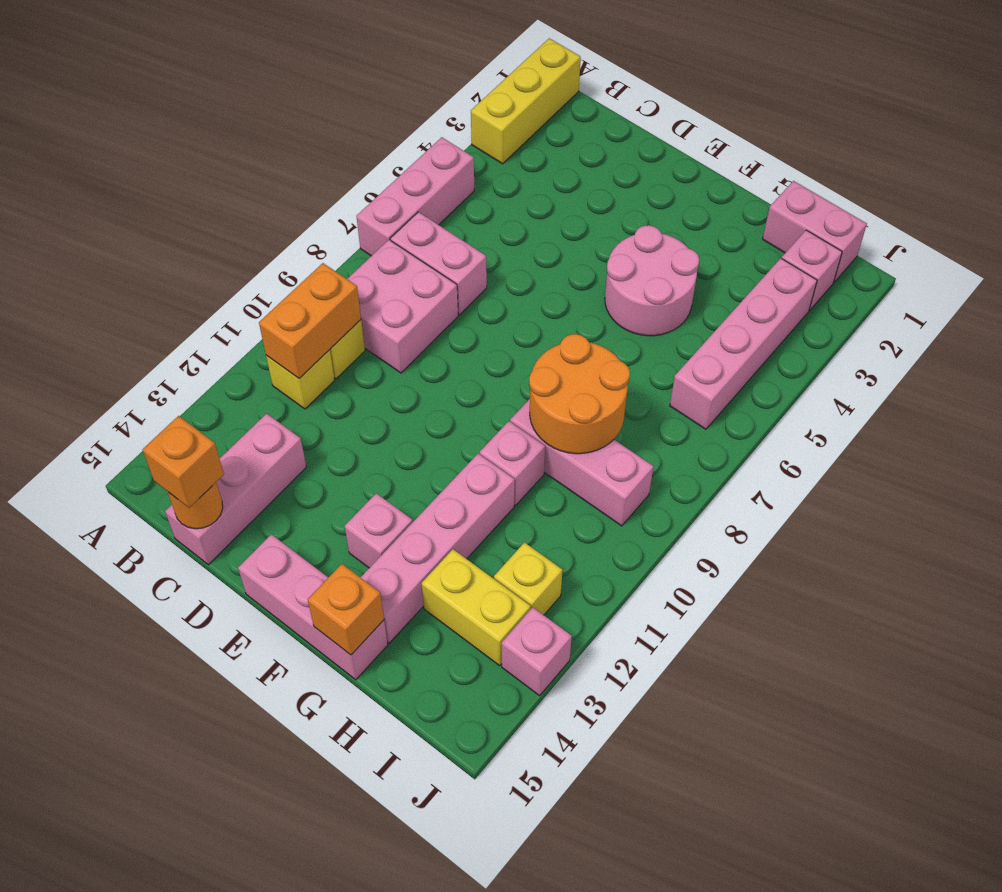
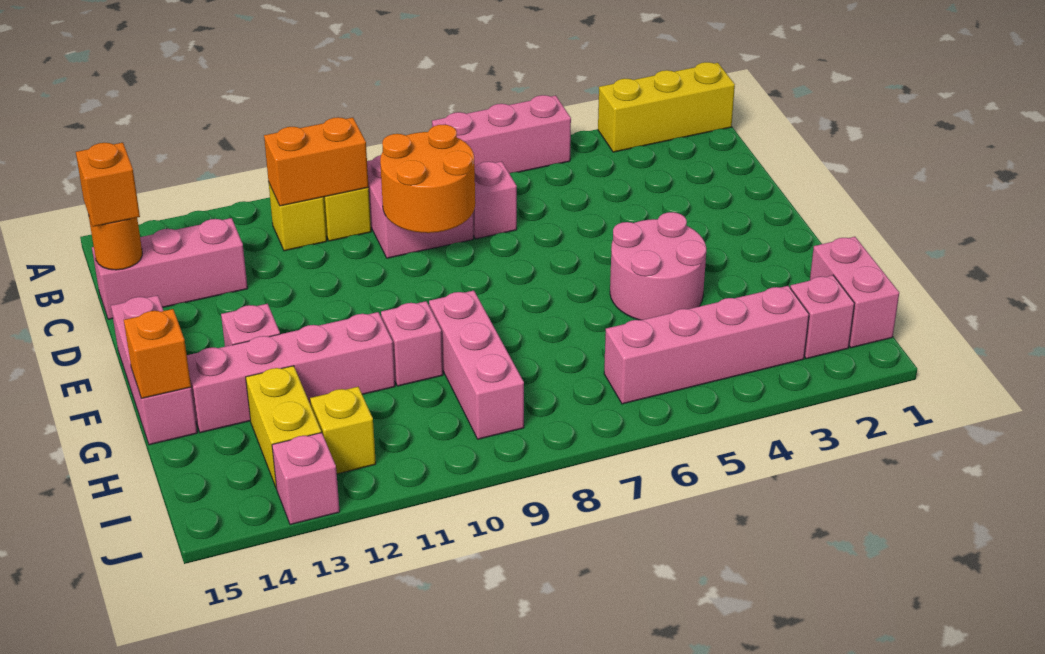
pink brick B7:C7 level 1 -> pink brick C7 level 1
orange round brick G8:H9 level 2 -> orange round brick C8:D9 level 2

